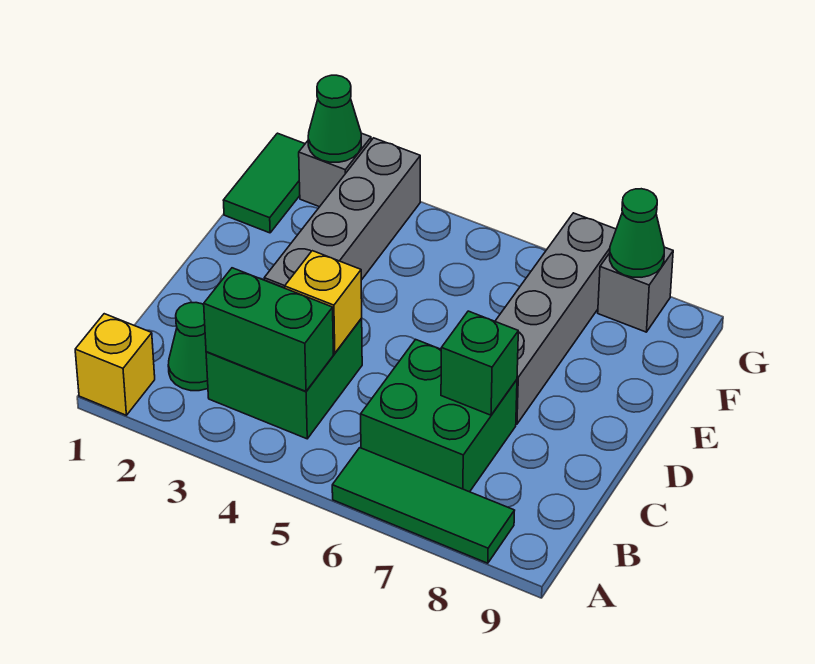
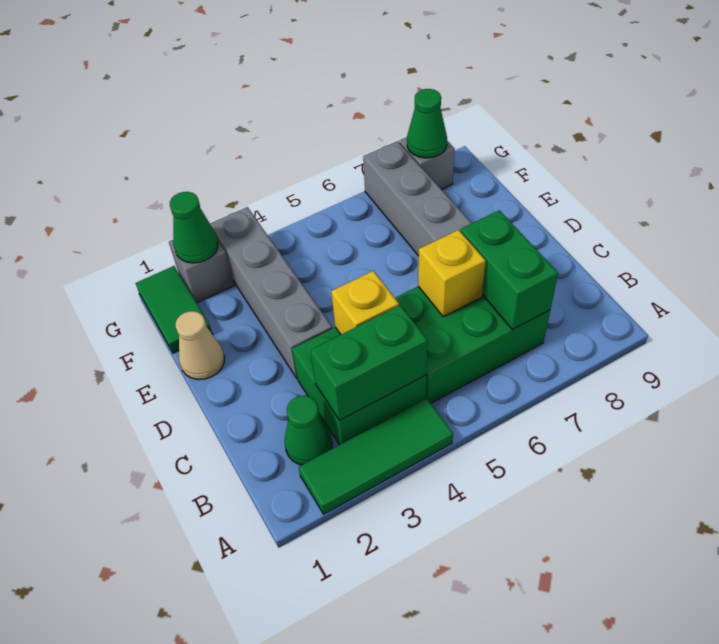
yellow brick A1 level 1 -> yellow brick C6 level 2
green tile A6:A8 level 1 -> green tile A2:A4 level 1
green brick B6:C7 level 1 -> green brick B5:C7 level 1
green brick C7 level 2 -> green brick B7:C7 level 2
none -> tan cone E1 level 1

